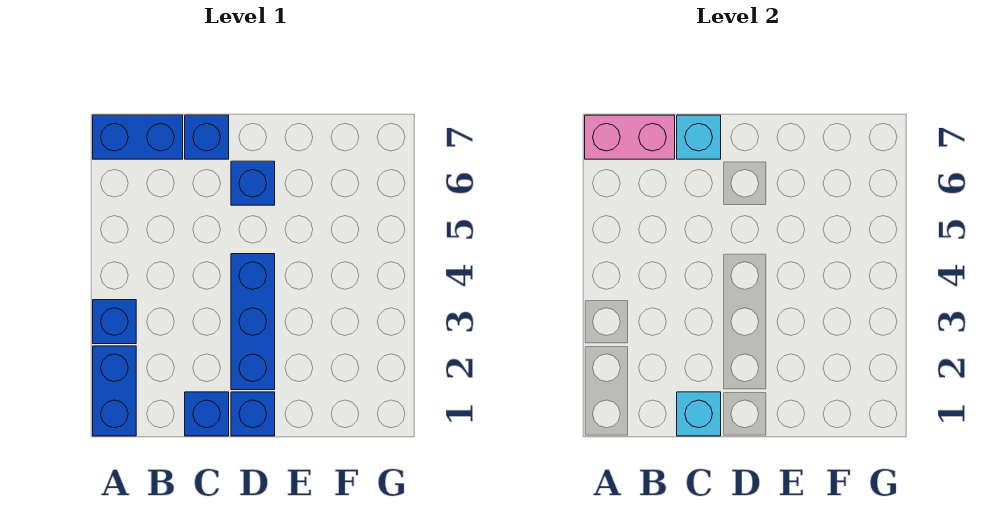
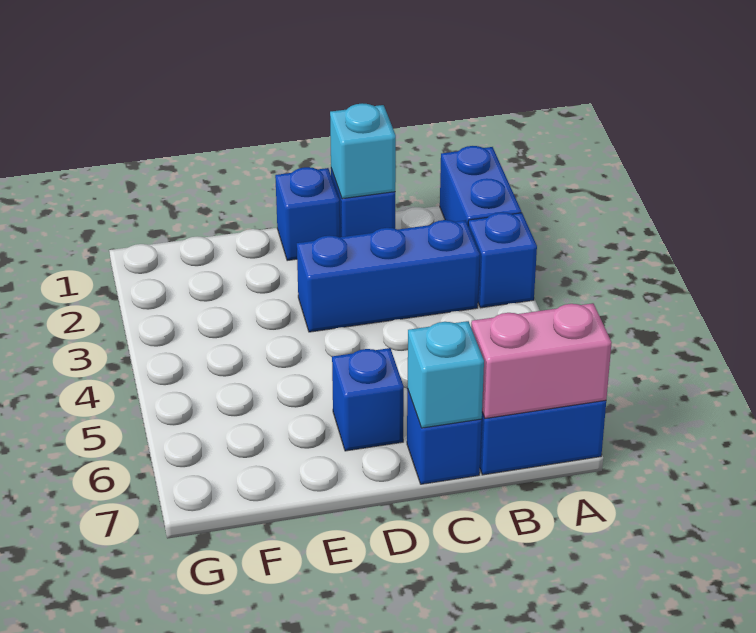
blue brick D2:D4 level 1 -> blue brick B3:D3 level 1

